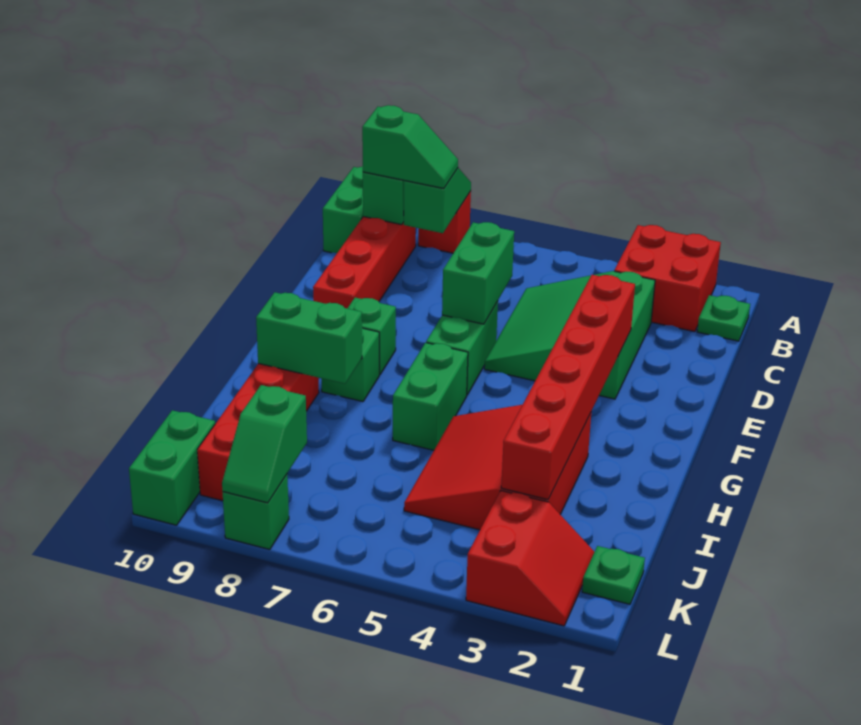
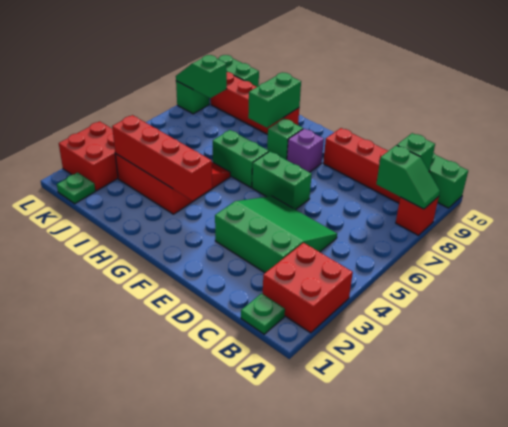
green slope B8:B9 level 3 top 9 -> none
green brick D6:E6 level 2 -> none
red brick E3:J3 level 2 -> red brick G3:J3 level 2
green brick F8 level 1 -> purple brick F8 level 1
red slope K2:L3 level 1 top 3 -> red brick K2:L3 level 1

